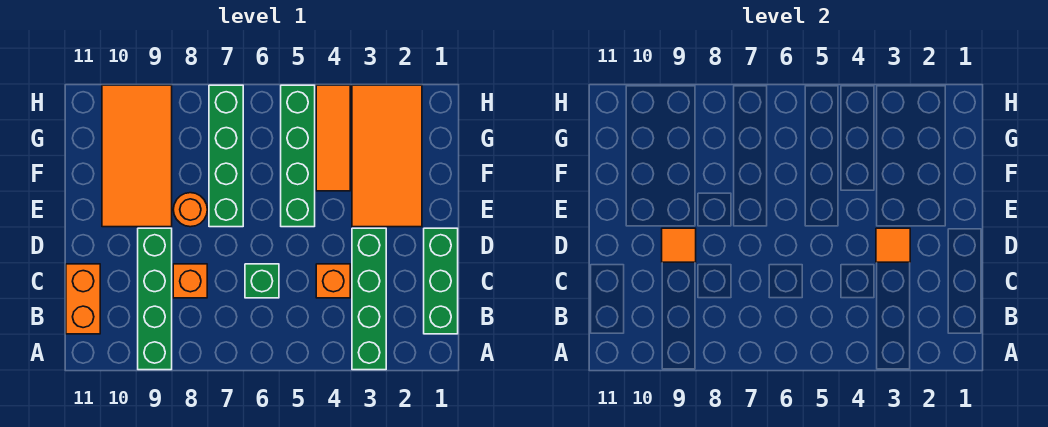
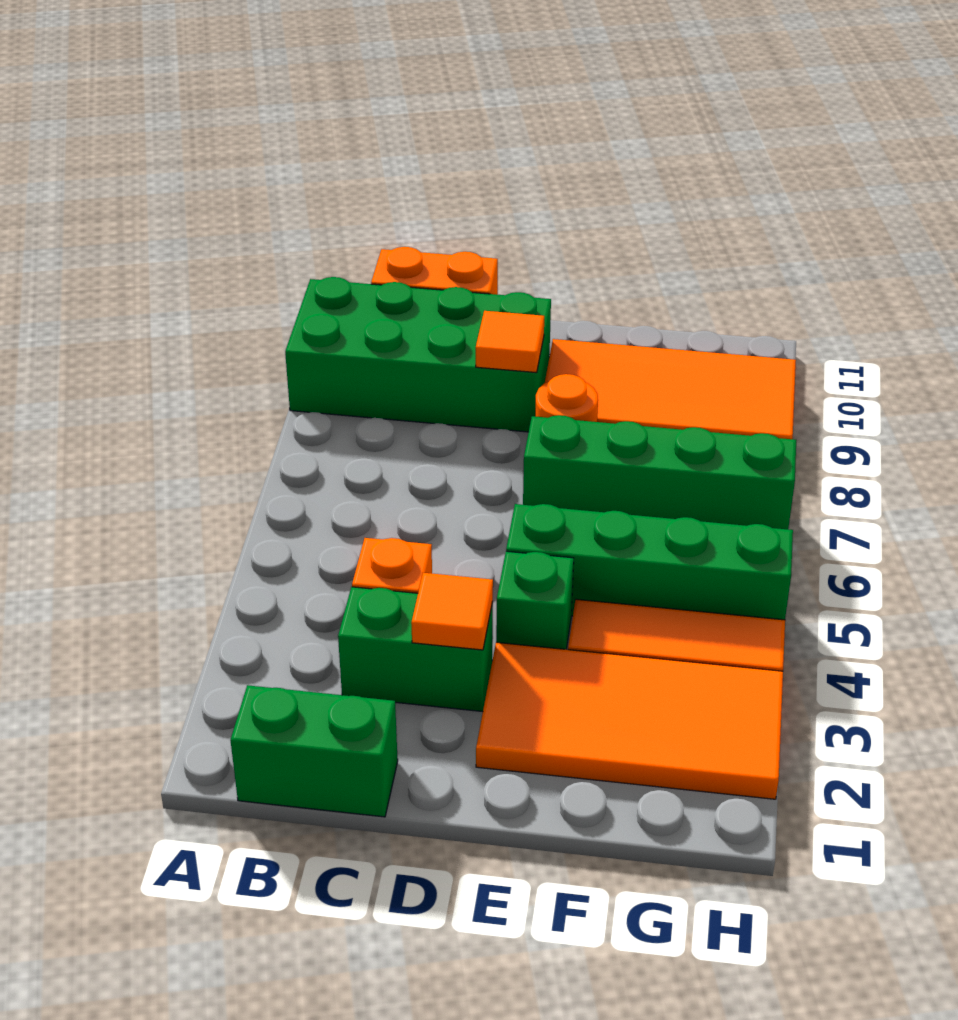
green brick A3:D3 level 1 -> green brick C3:D3 level 1
green brick A9:D9 level 1 -> green brick A9:D10 level 1
green brick B1:D1 level 1 -> green brick B1:C1 level 1
green brick C6 level 1 -> green brick E4 level 1
orange brick C8 level 1 -> none

